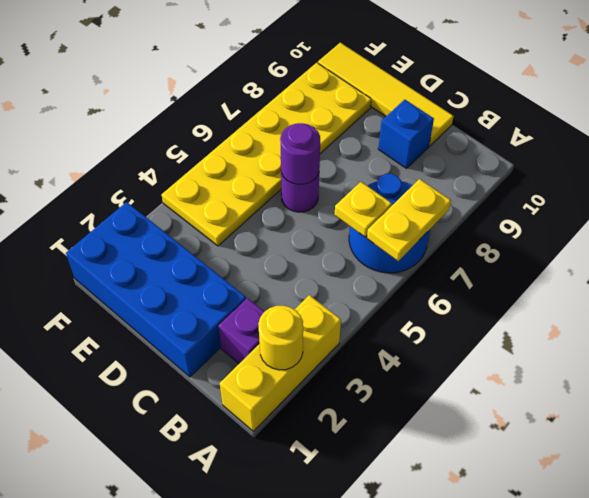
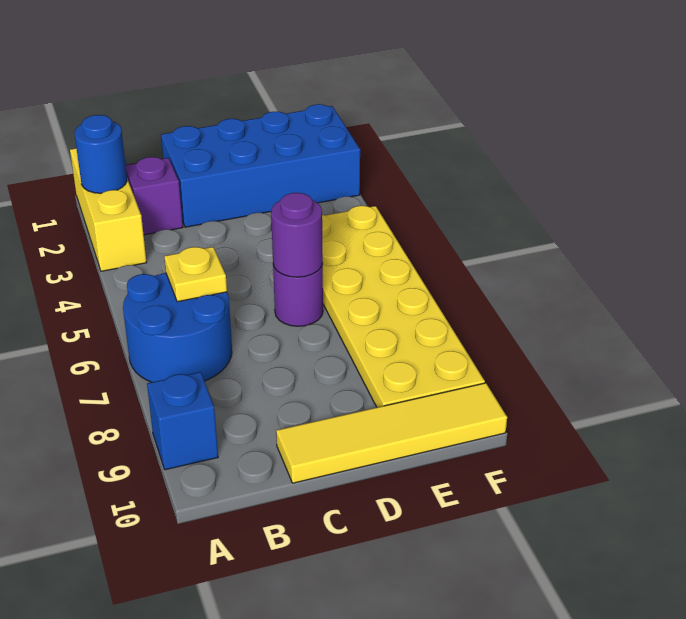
yellow round brick A2 level 2 -> blue round brick A2 level 2
yellow plate A6:A7 level 2 -> none
blue brick C9 level 1 -> blue brick A9 level 1

